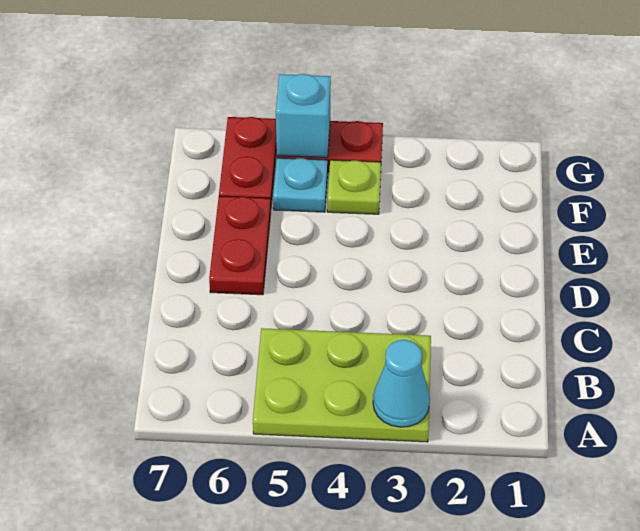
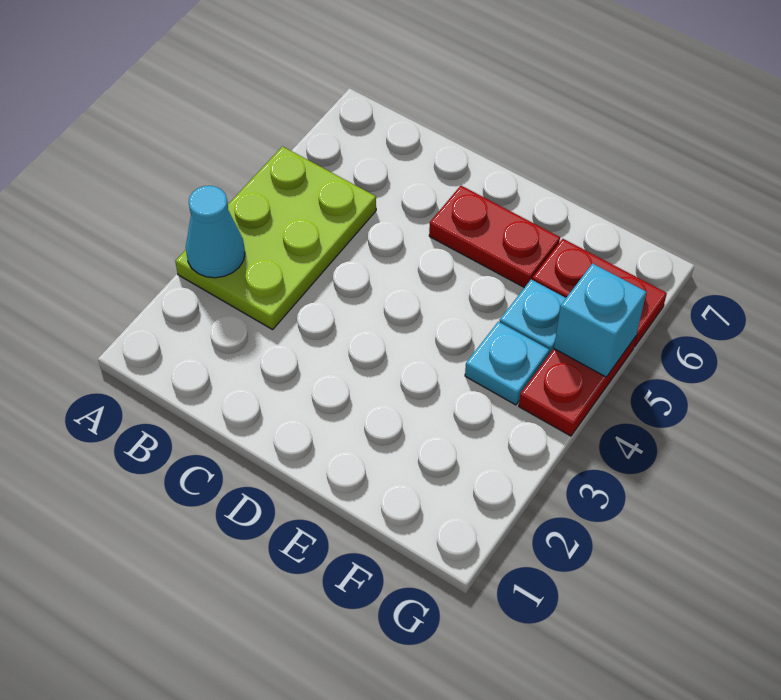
lime plate F4 level 1 -> cyan plate F4 level 1

